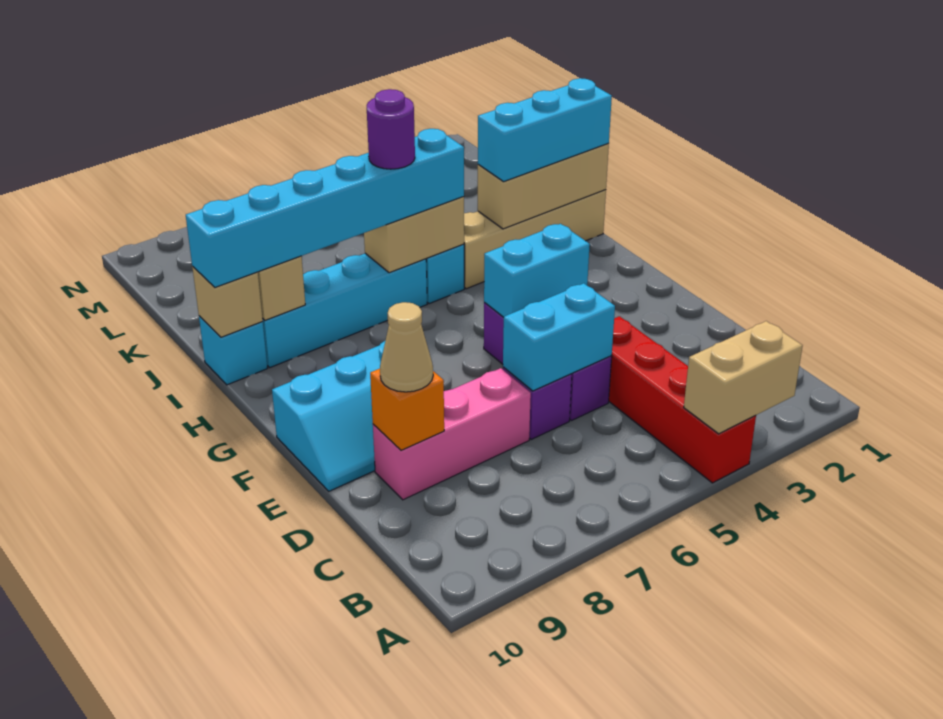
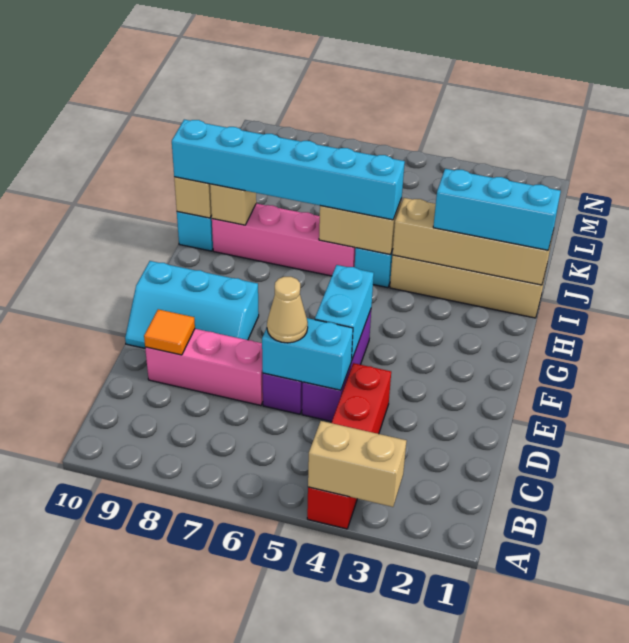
orange brick D9 level 2 -> orange tile D9 level 2
tan cone D9 level 3 -> tan cone D6 level 3
cyan brick F4:F5 level 2 -> cyan brick E5:F5 level 2
tan brick I1:I3 level 2 -> tan brick I1:I4 level 2
cyan brick I6:I9 level 1 -> pink brick I6:I9 level 1
purple round brick I6 level 4 -> none

